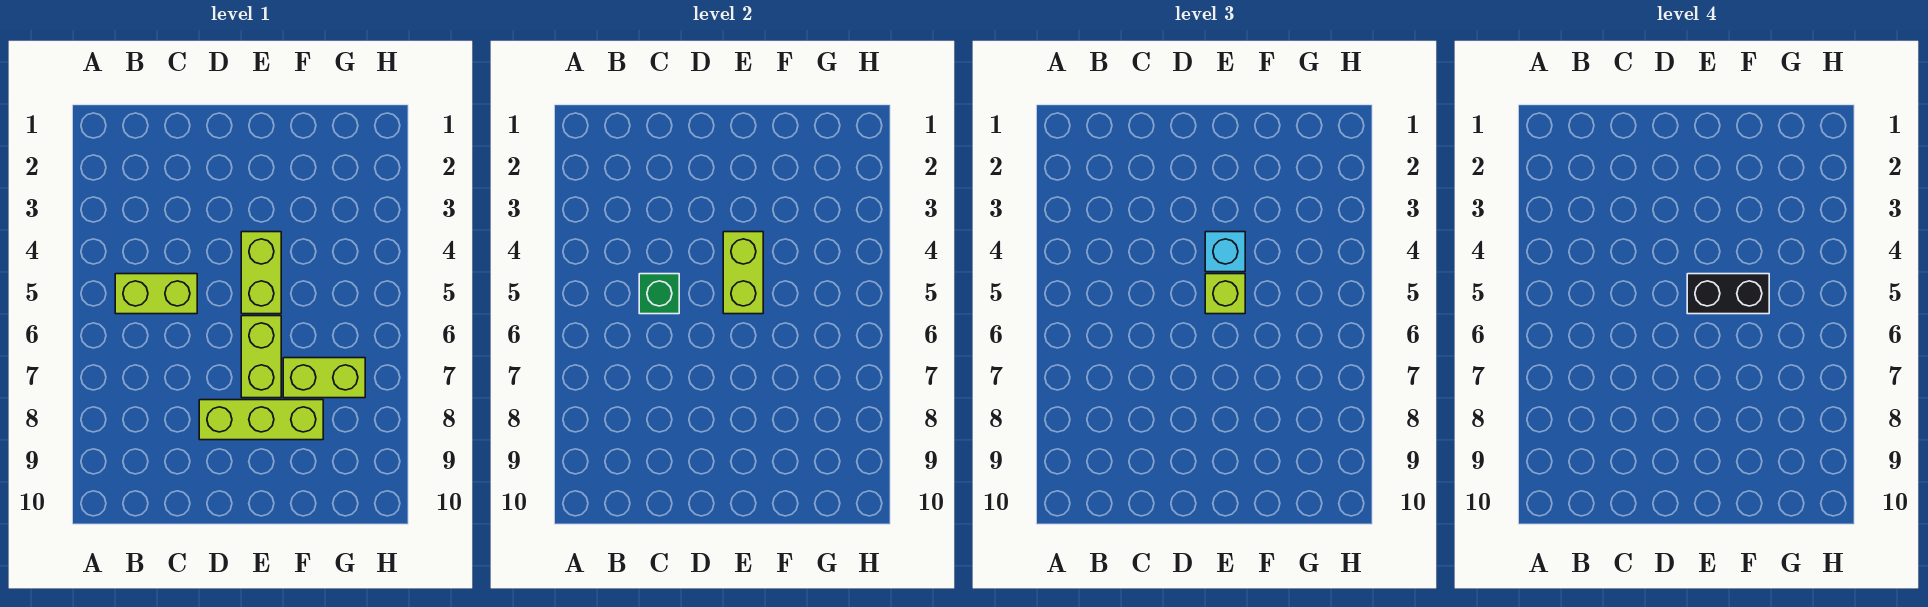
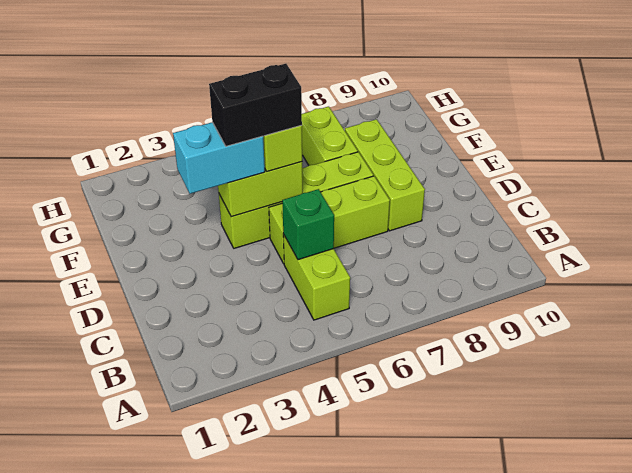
none -> lime brick D5:D7 level 1
cyan brick E4 level 3 -> cyan brick E3:E4 level 3
black brick E5:F5 level 4 -> black brick E4:E5 level 4

